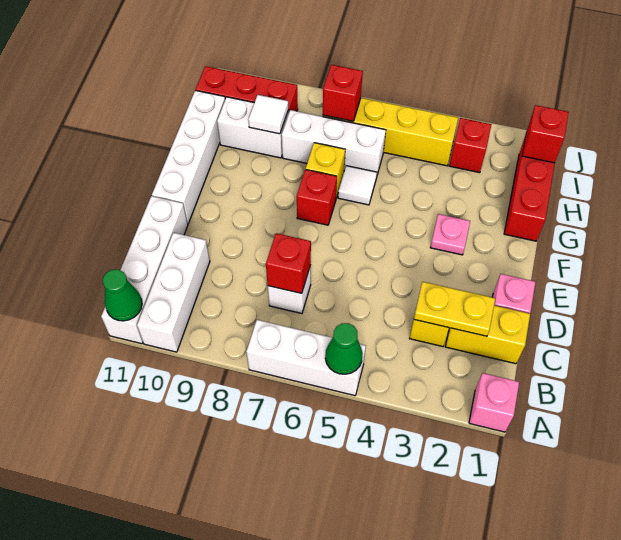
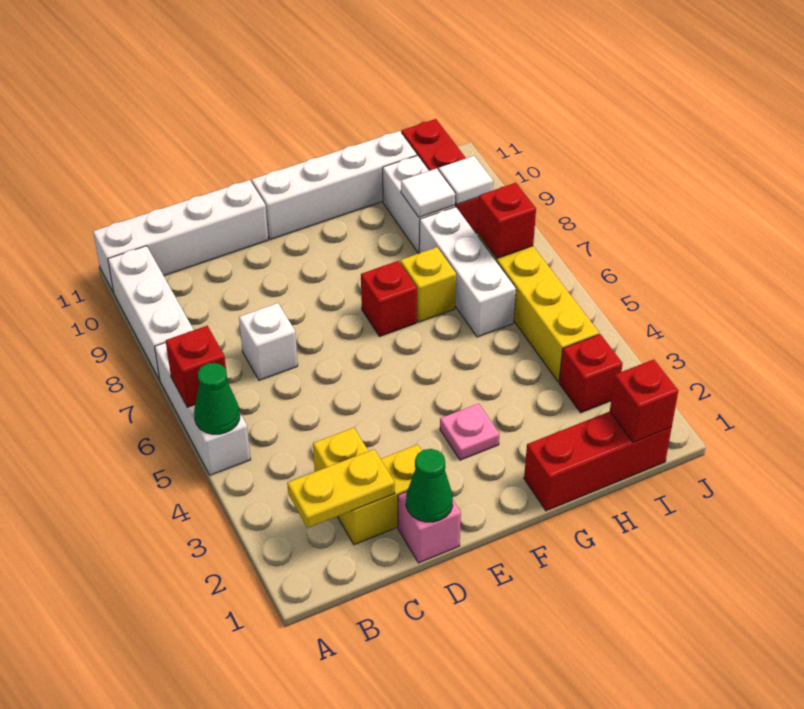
pink brick A1 level 1 -> none
white brick A10:C10 level 1 -> white brick A8:A10 level 1
green cone A11 level 2 -> green cone D1 level 2
yellow brick C1:C2 level 1 -> yellow brick C2:D2 level 1
yellow plate C2:C3 level 2 -> yellow plate B2:C2 level 2
red brick C7 level 2 -> red brick A6 level 2
white tile G6 level 1 -> white tile I9 level 2

